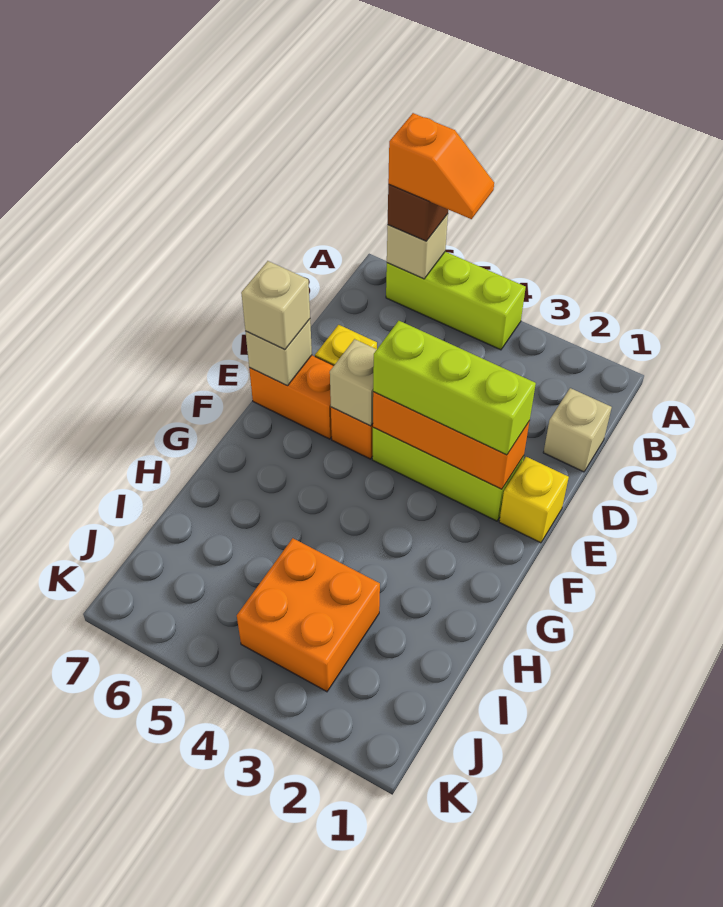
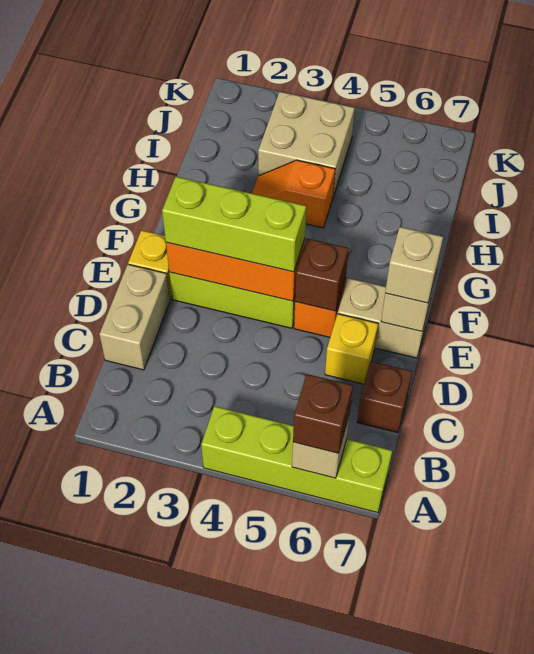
lime brick A4:A6 level 1 -> lime brick A4:A7 level 1
orange slope A5:A6 level 4 top 6 -> orange slope H3:H4 level 1 top 4
tan brick C1 level 1 -> tan brick C1:D1 level 1
none -> brown brick C7 level 1
tan brick E5 level 2 -> brown brick E5 level 2
orange brick E6:E7 level 1 -> tan brick E6:E7 level 1
orange brick I3:J4 level 1 -> tan brick I3:J4 level 1

